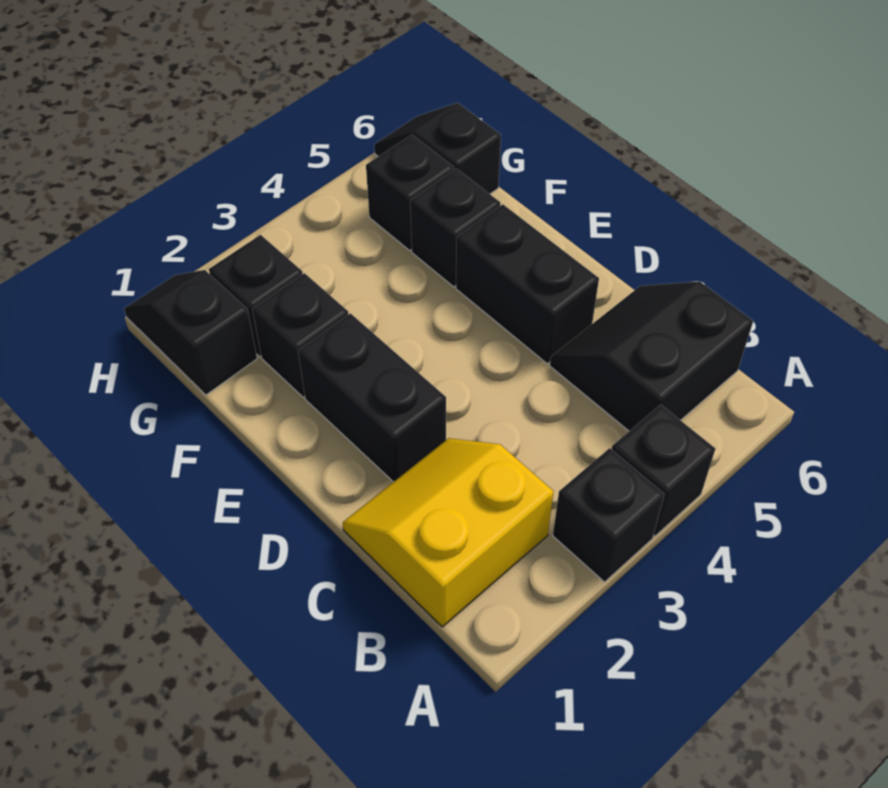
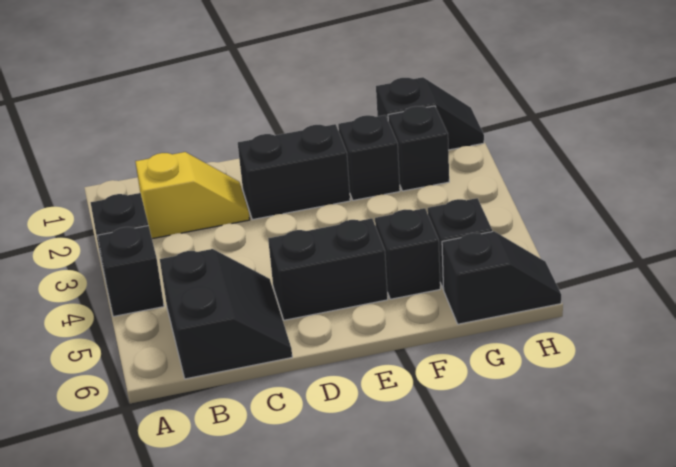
yellow slope B1:C2 level 1 top B -> yellow slope B2:C2 level 1 top B

